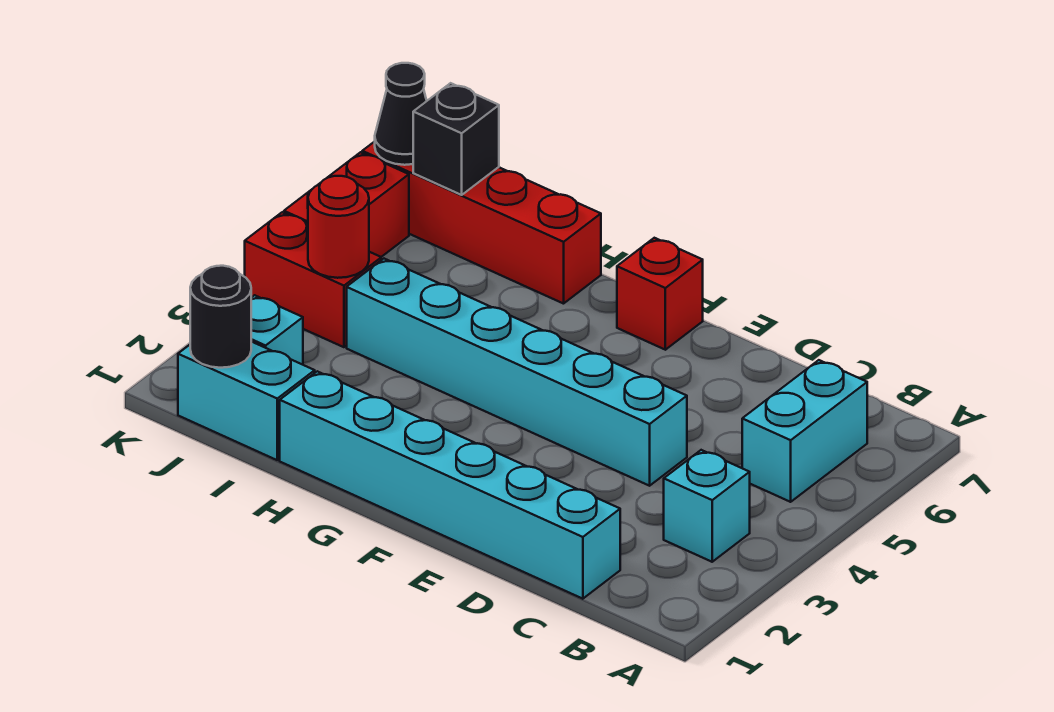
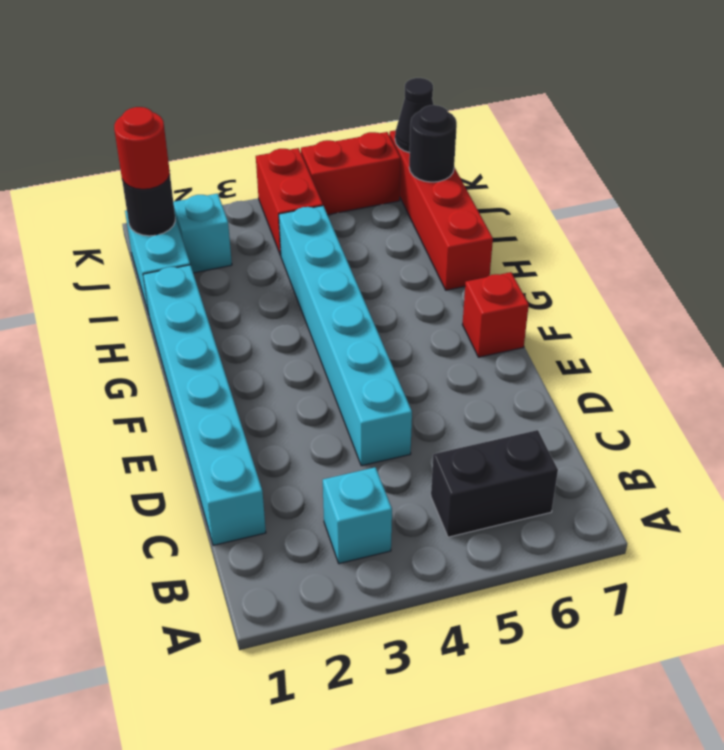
cyan brick B5:B6 level 1 -> black brick B5:B6 level 1
red round brick J4 level 2 -> red round brick J1 level 3
black brick J7 level 2 -> black round brick J7 level 2

